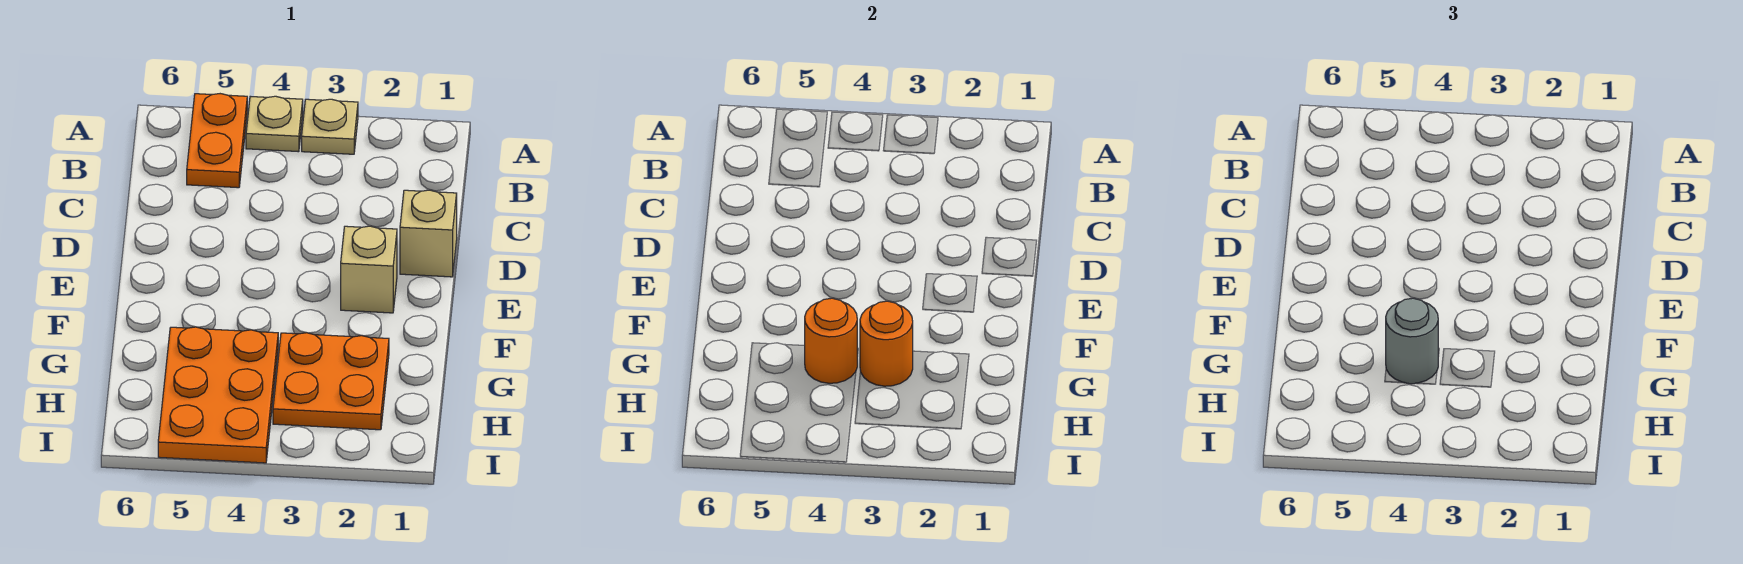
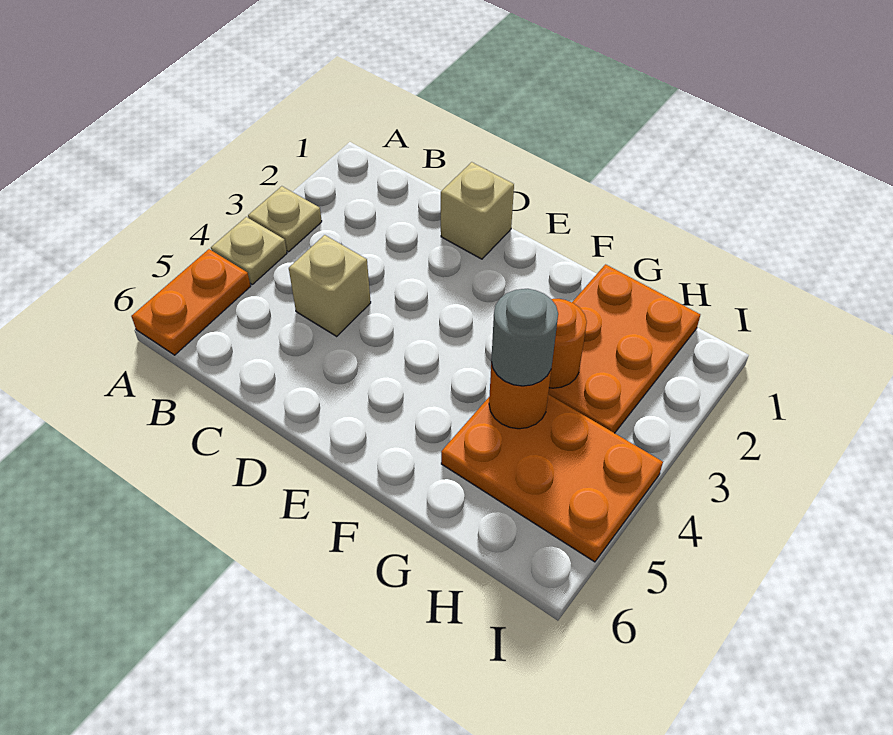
orange plate A5:B5 level 1 -> orange plate A5:A6 level 1
tan brick E2 level 1 -> tan brick C4 level 1
orange plate G2:H3 level 1 -> orange plate G1:H3 level 1

